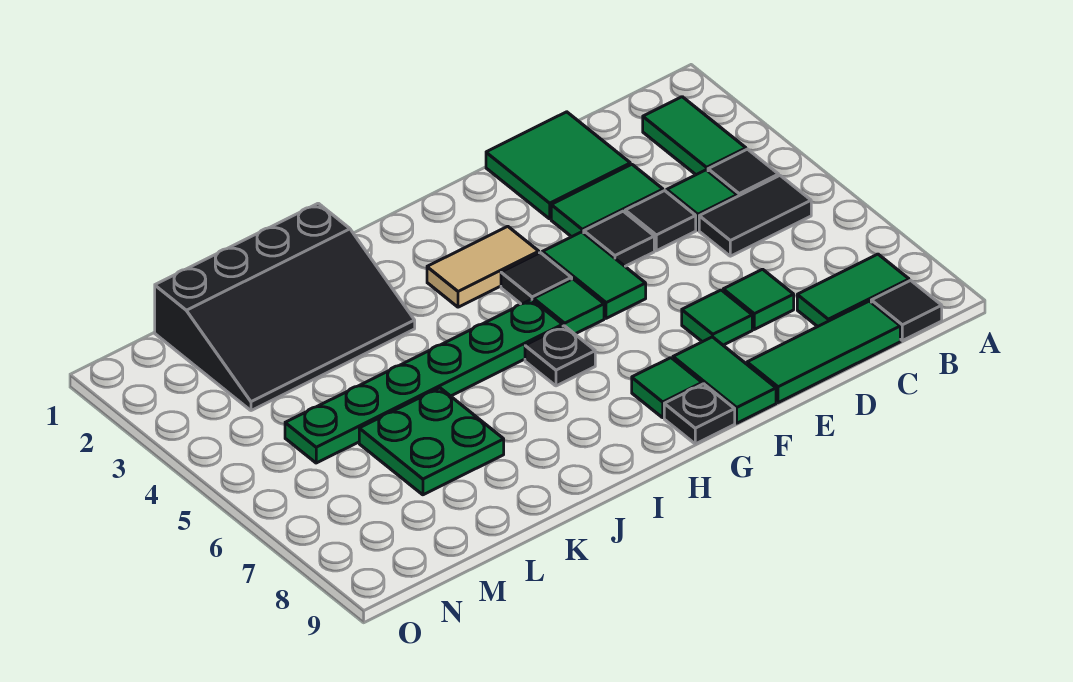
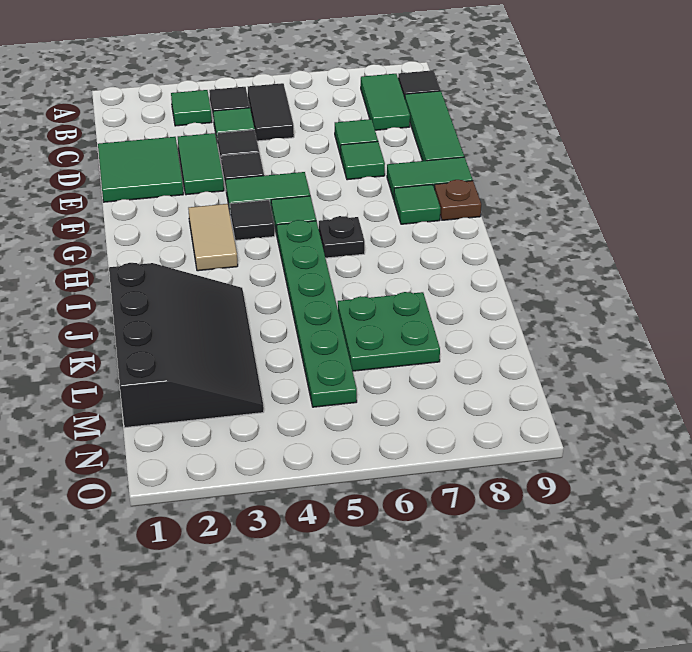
green tile B2:B3 level 1 -> green tile B3 level 1
black plate G9 level 1 -> brown plate G9 level 1

